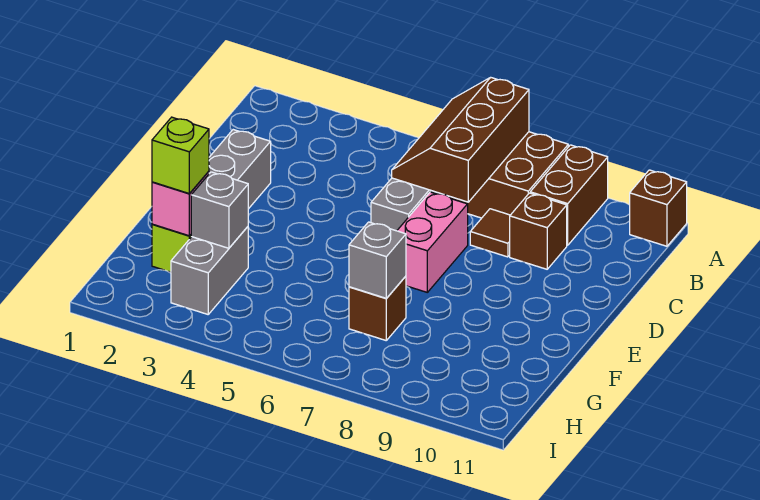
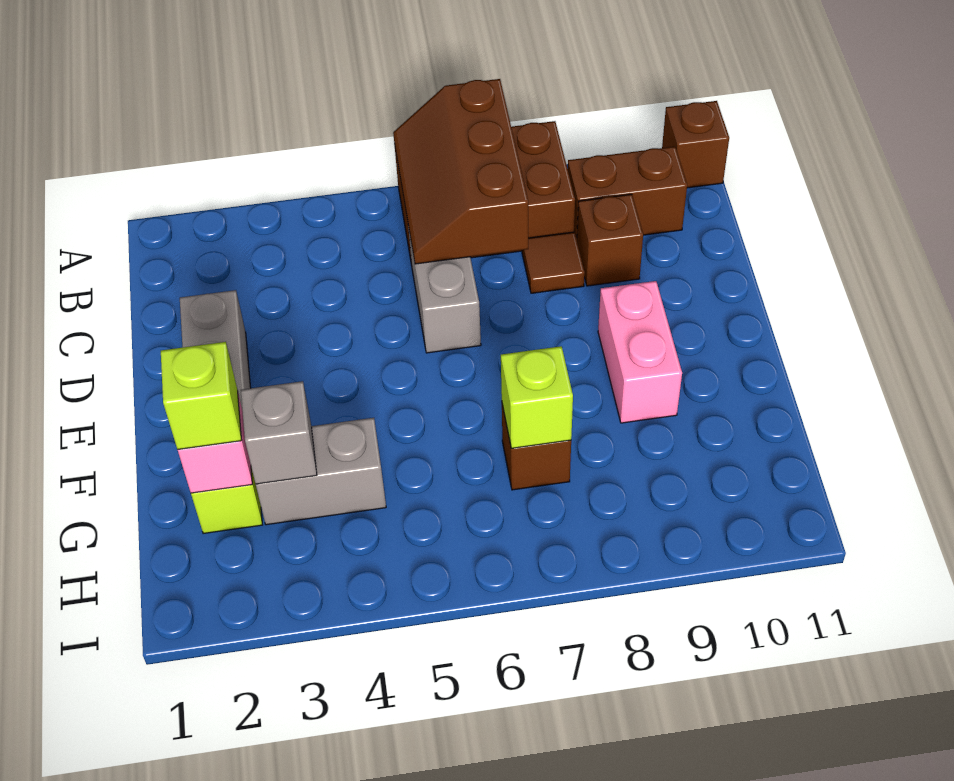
brown brick A9:B9 level 1 -> brown brick B9:B10 level 1
pink brick D7:E7 level 1 -> pink brick E9:F9 level 1
grey brick G3:H3 level 1 -> grey brick G3:G4 level 1
grey brick G7 level 2 -> lime brick G7 level 2

